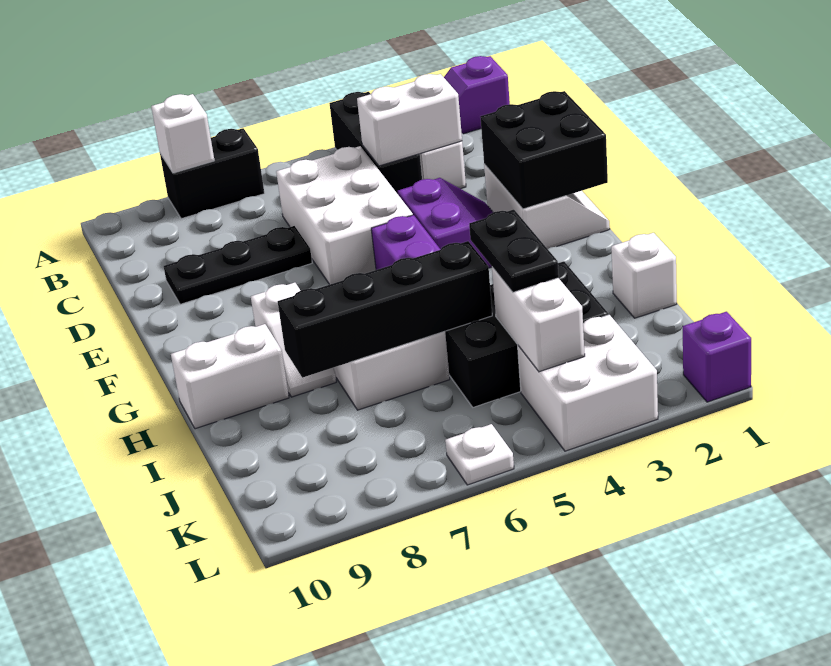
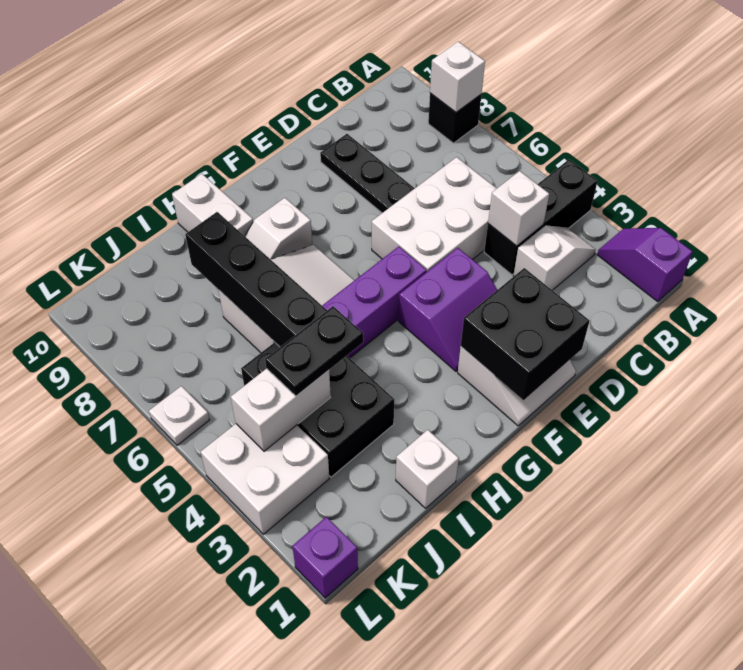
black brick A7:A8 level 1 -> black brick A8 level 1
white brick C3:C4 level 2 -> white brick C4 level 2

